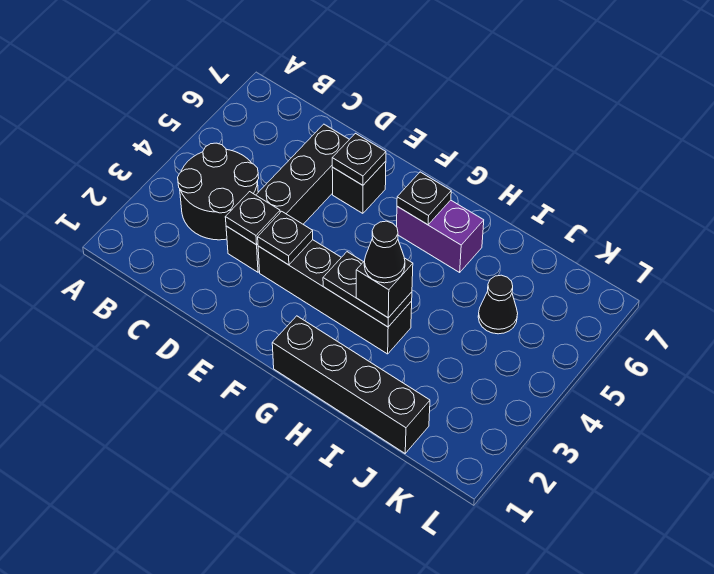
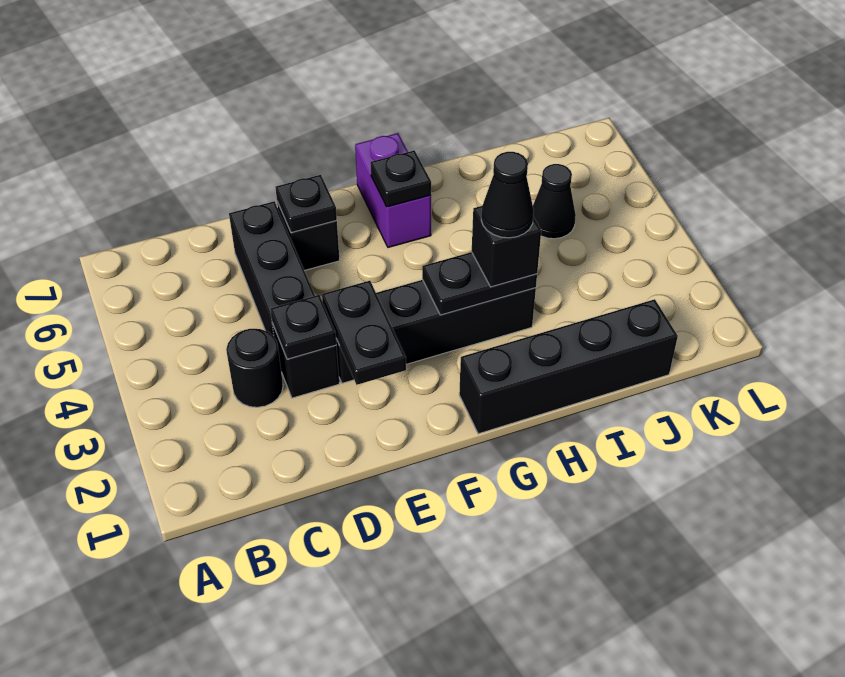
black round brick B3:C4 level 1 -> black round brick C3 level 1
black plate E3 level 2 -> black plate E2:E3 level 2
purple brick G6:H6 level 1 -> purple brick G6:G7 level 1

